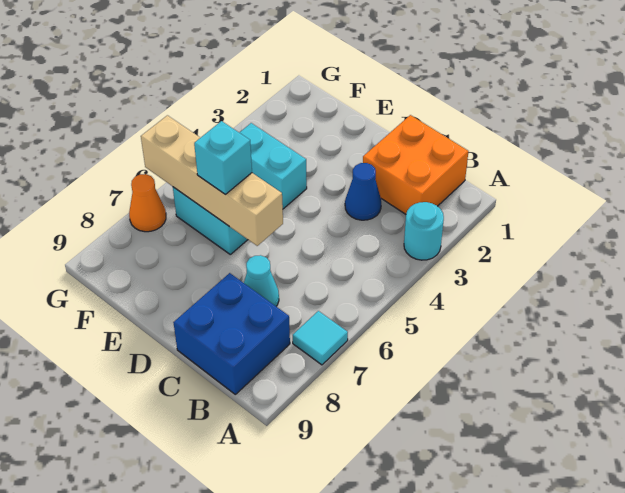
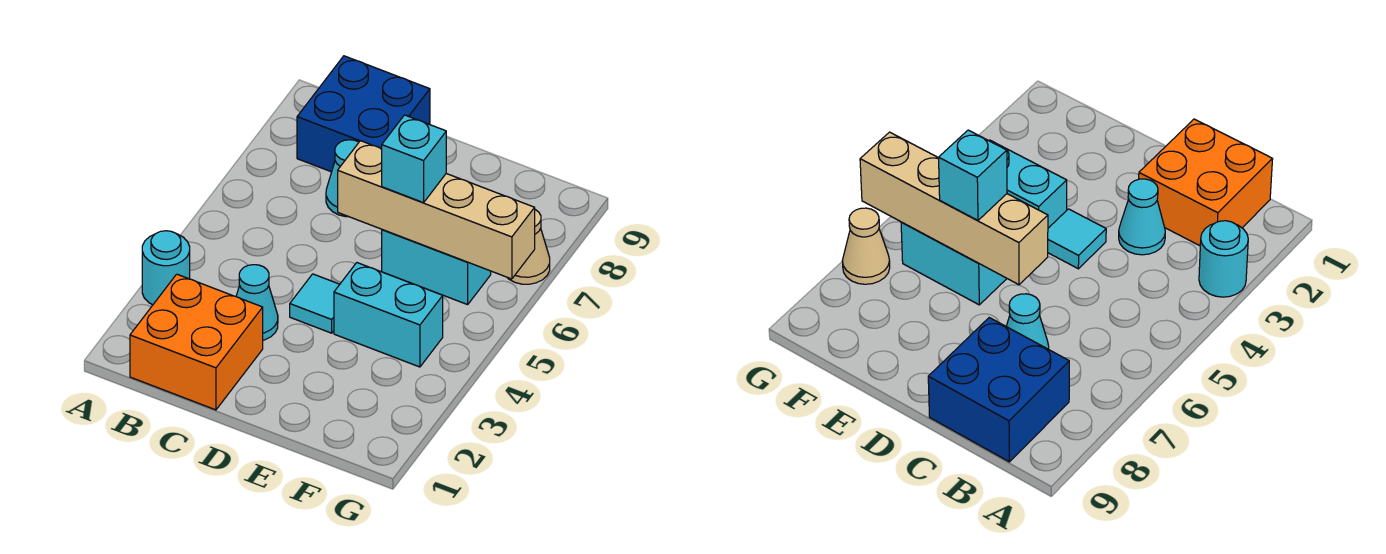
cyan tile A7 level 1 -> cyan tile D4 level 1
blue cone C3 level 1 -> cyan cone C3 level 1
orange cone G7 level 1 -> tan cone G7 level 1

